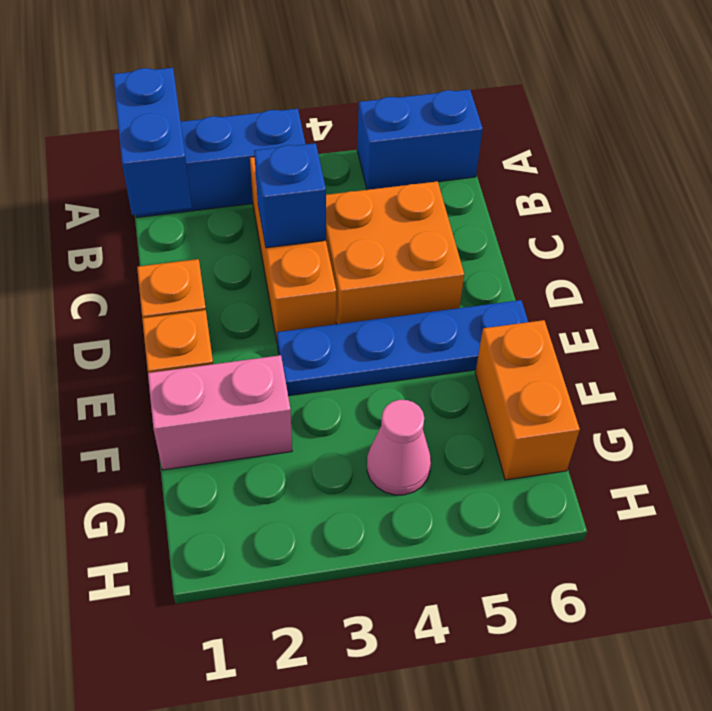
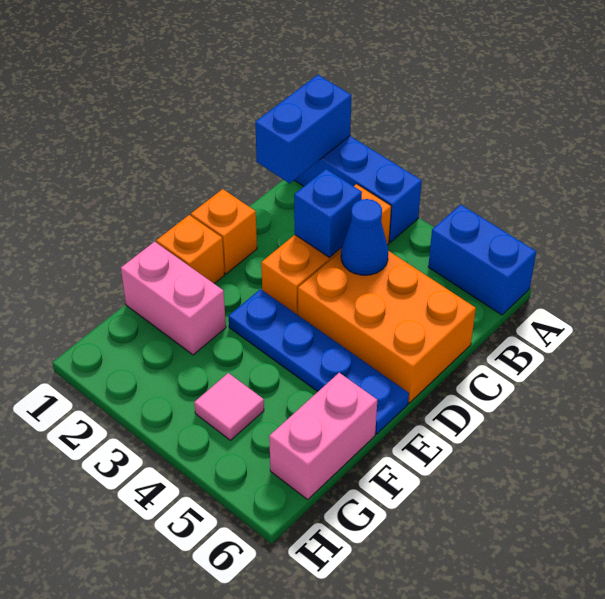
orange brick C4:D5 level 1 -> orange brick C4:D6 level 1
none -> blue cone C4 level 2
orange brick F6:G6 level 1 -> pink brick F6:G6 level 1
pink cone G4 level 1 -> pink tile G4 level 1

